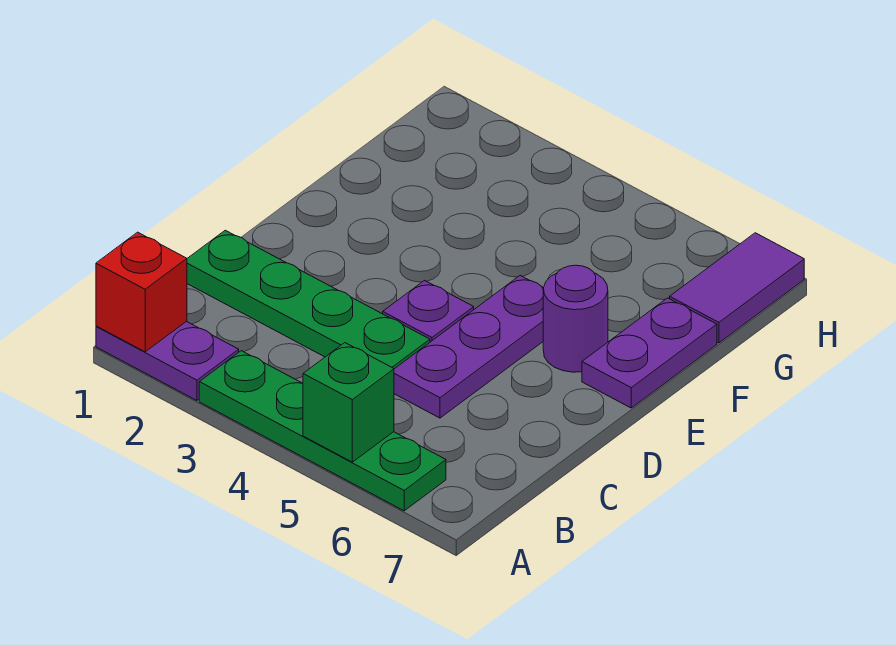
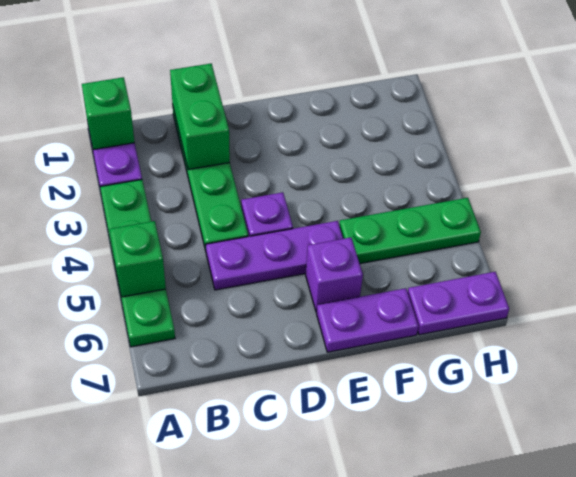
red brick A1 level 2 -> green brick A1 level 2
none -> green brick C1:C2 level 2
purple round brick E6 level 1 -> purple brick E6 level 1
none -> green plate F5:H5 level 1
purple tile G7:H7 level 1 -> purple plate G7:H7 level 1

